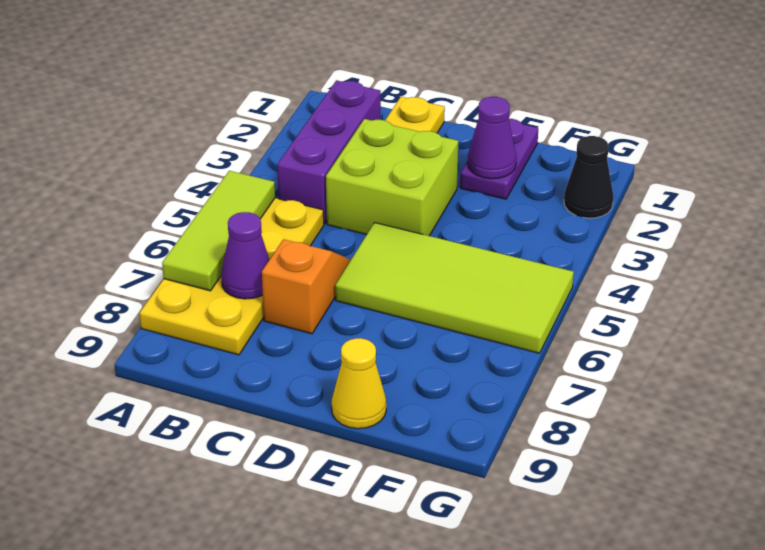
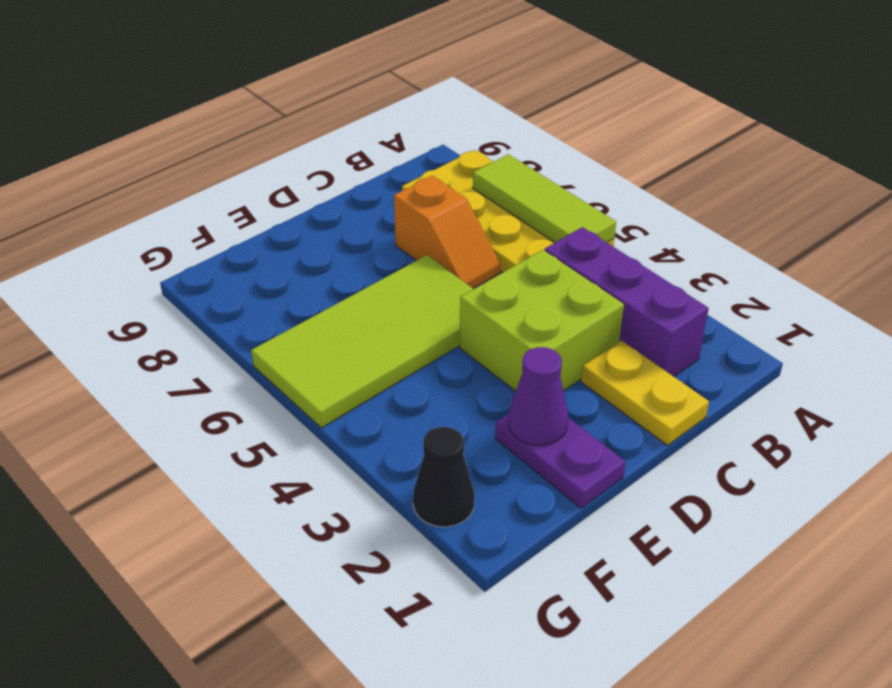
purple cone B7 level 2 -> none
yellow cone E9 level 1 -> none

